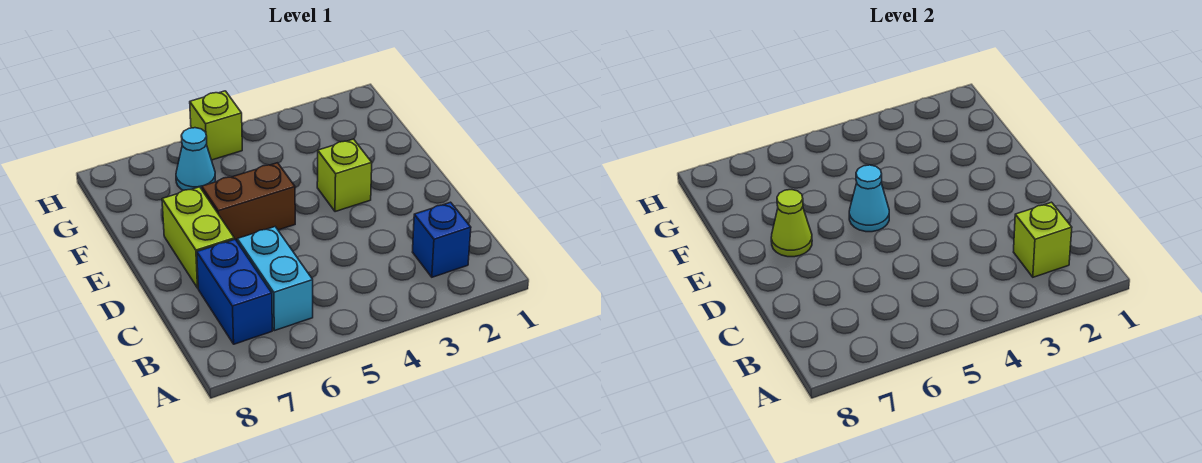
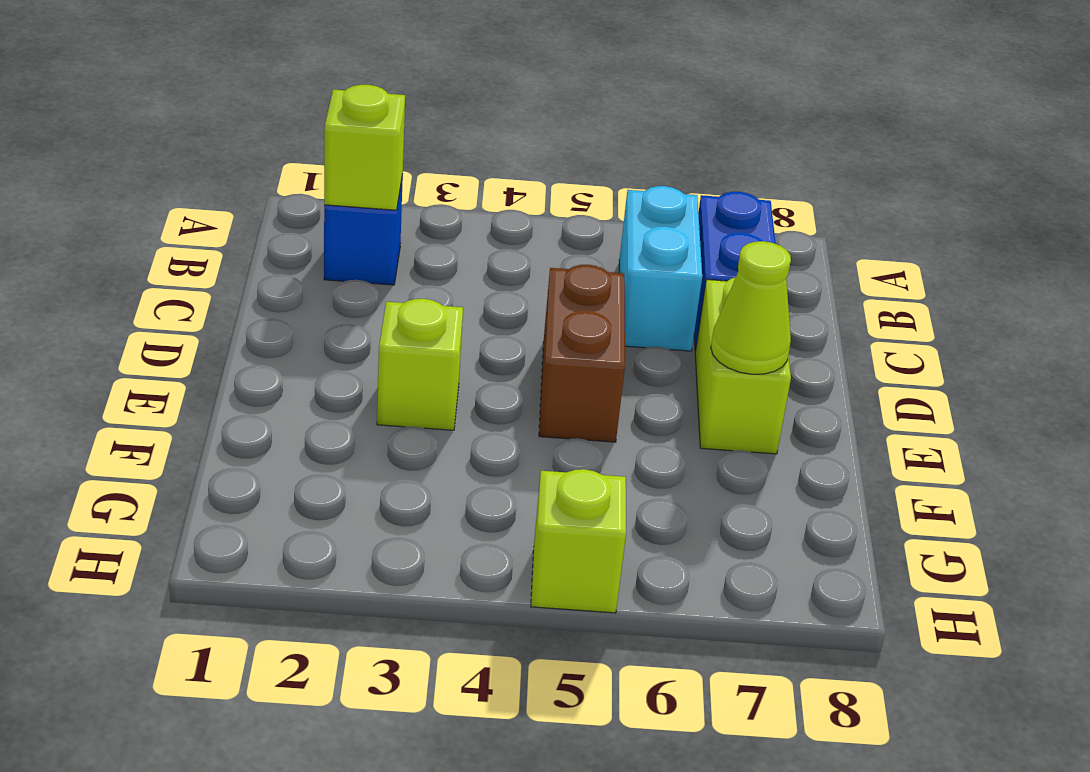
brown brick E5:E6 level 1 -> brown brick D5:E5 level 1
cyan cone E5 level 2 -> none
cyan cone G6 level 1 -> none

